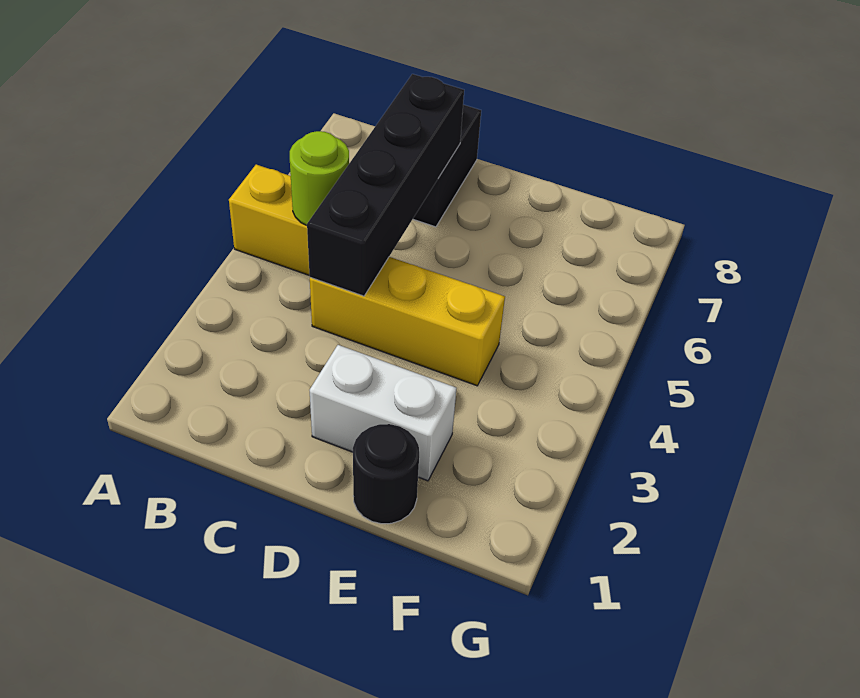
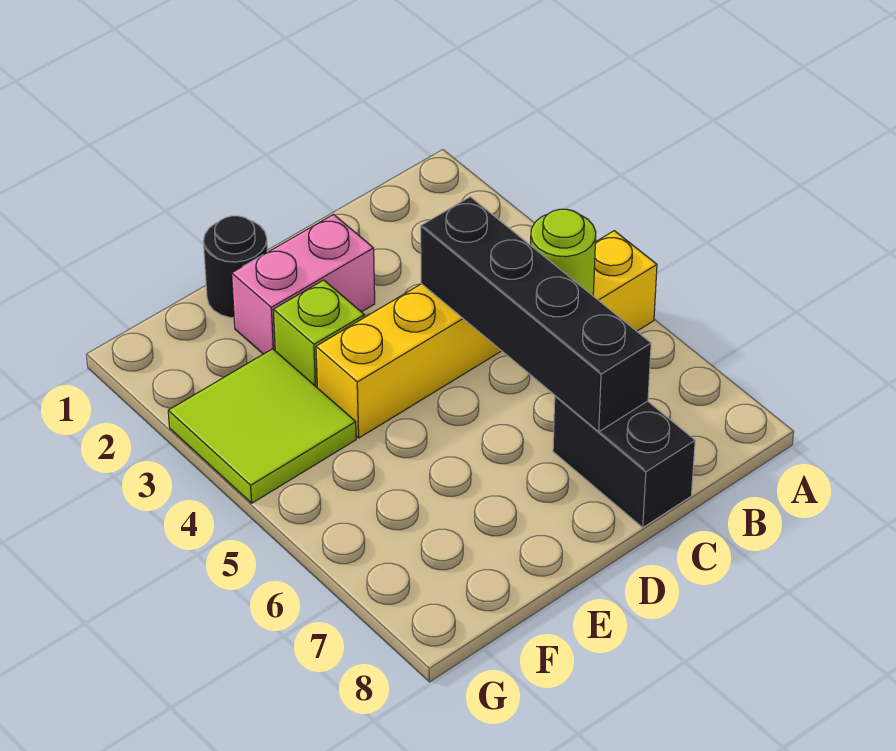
white brick D2:E2 level 1 -> pink brick D2:E2 level 1
none -> lime brick E3 level 1
none -> lime tile F3:G4 level 1

